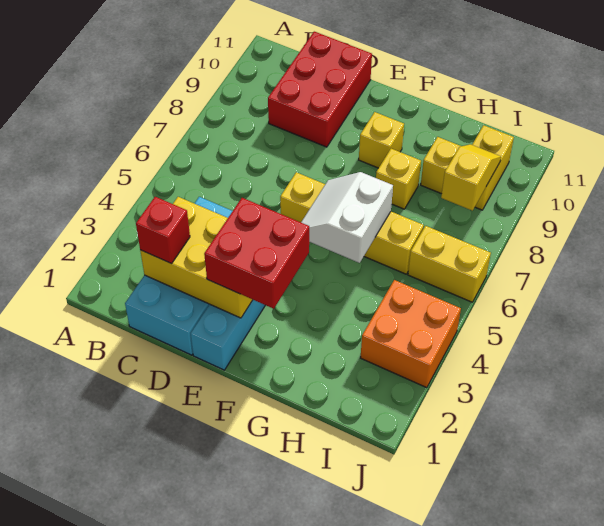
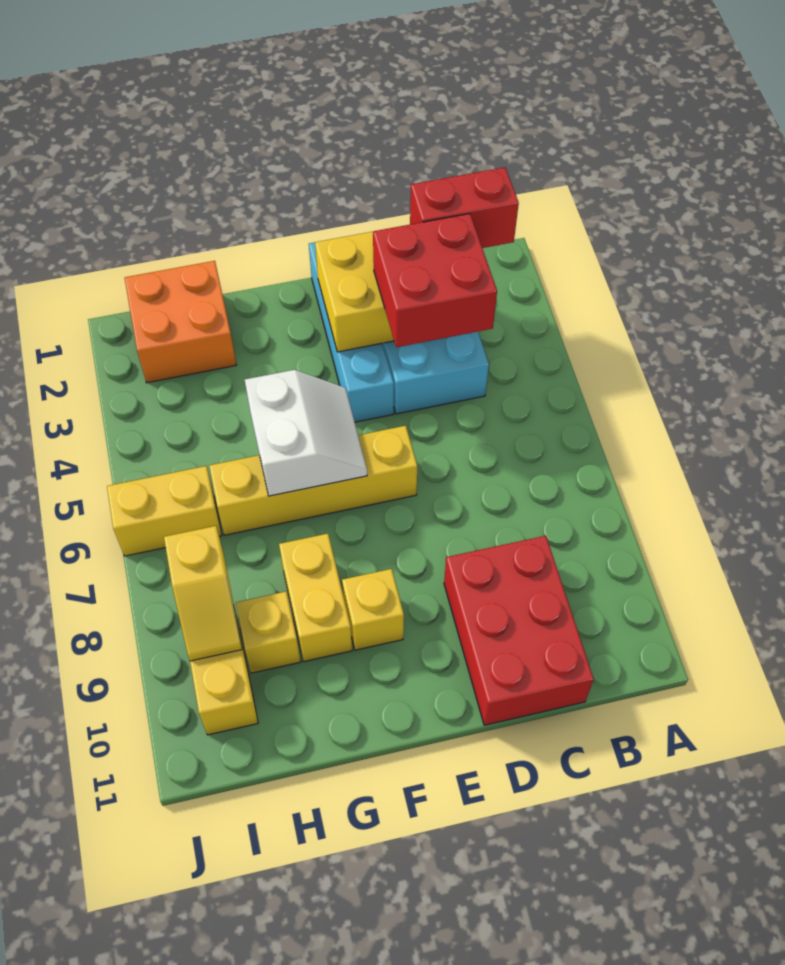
red brick C2 level 3 -> red brick B2:C2 level 3
red brick E2:F3 level 3 -> red brick C3:D4 level 3
yellow brick G8 level 1 -> yellow brick G8:G9 level 1
orange brick I3:J4 level 1 -> orange brick H1:I2 level 1

